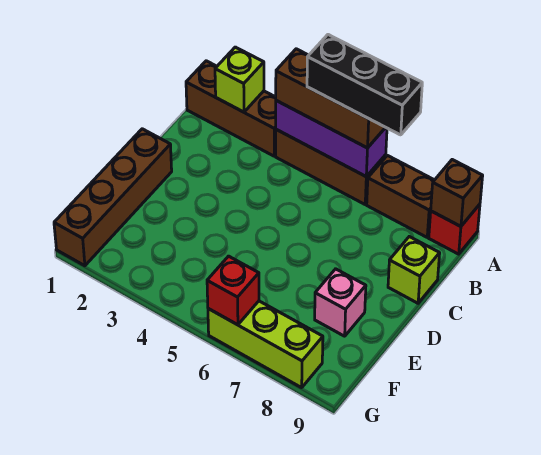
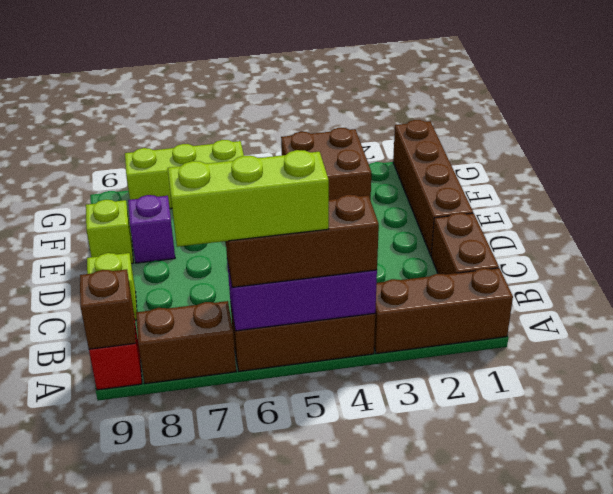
lime brick A2 level 2 -> lime brick E9 level 1
black brick A5:A7 level 4 -> lime brick A5:A7 level 4
none -> brown brick B1:C1 level 1
pink brick E8 level 1 -> purple brick E8 level 1
none -> brown brick F3:G4 level 1
red brick G6 level 2 -> none

